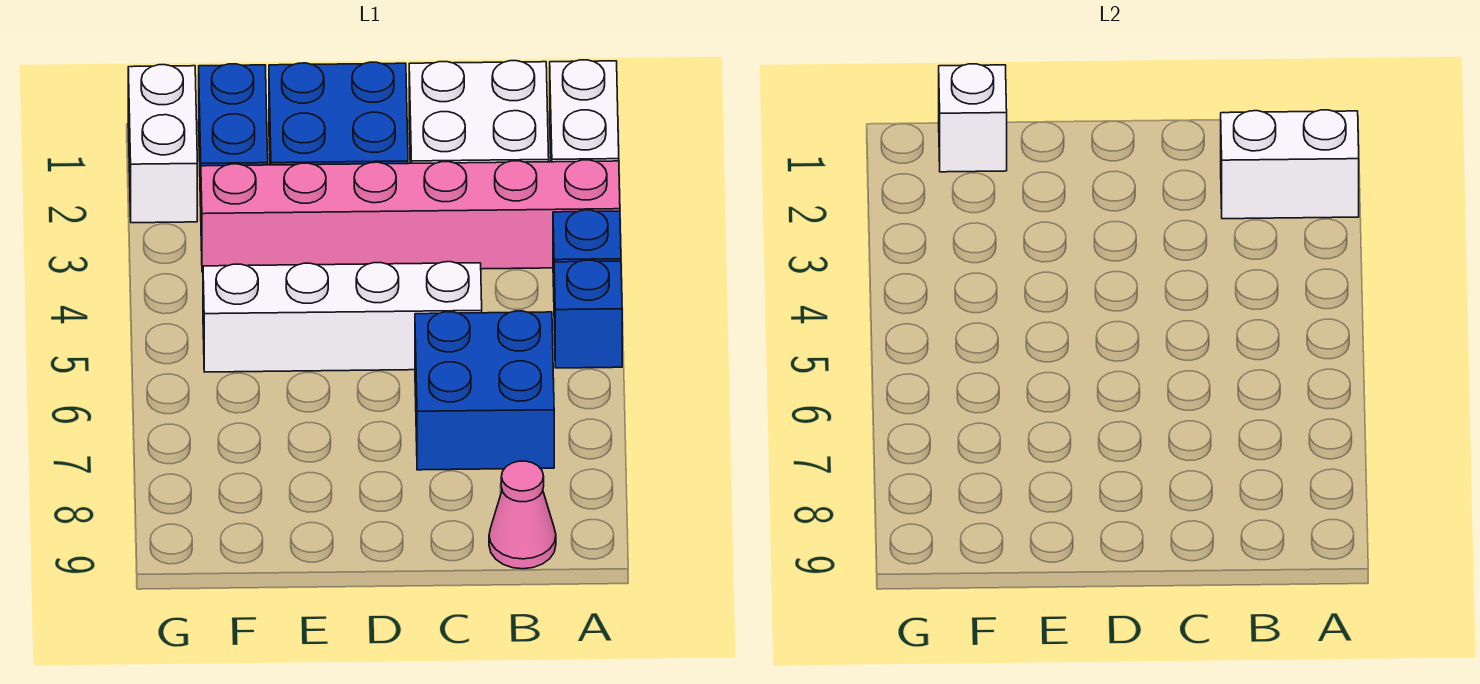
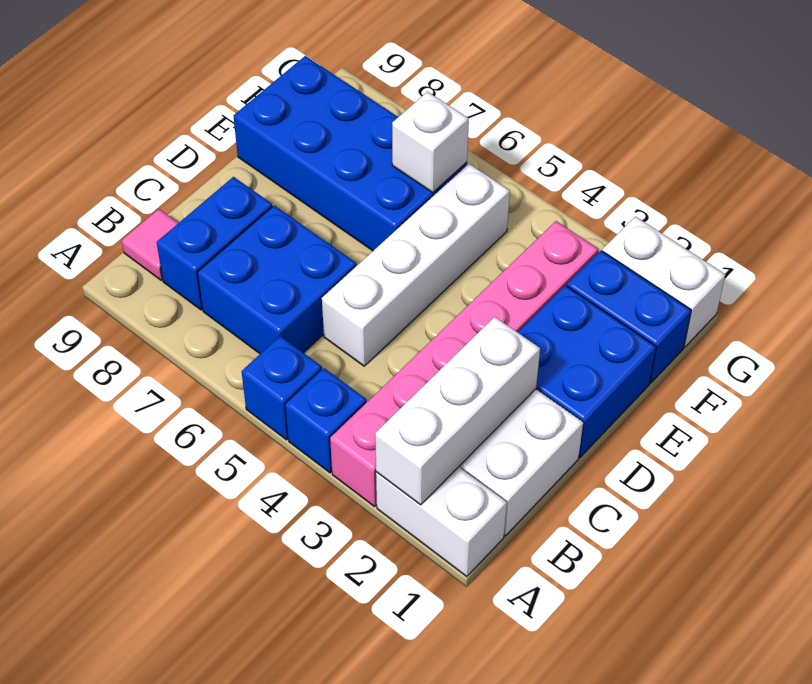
white brick A2:B2 level 2 -> white brick A2:C2 level 2
none -> blue brick B8:C8 level 1
pink cone B9 level 1 -> pink tile B9 level 1
none -> blue brick E6:F9 level 1
white brick F1 level 2 -> white brick F6 level 2

